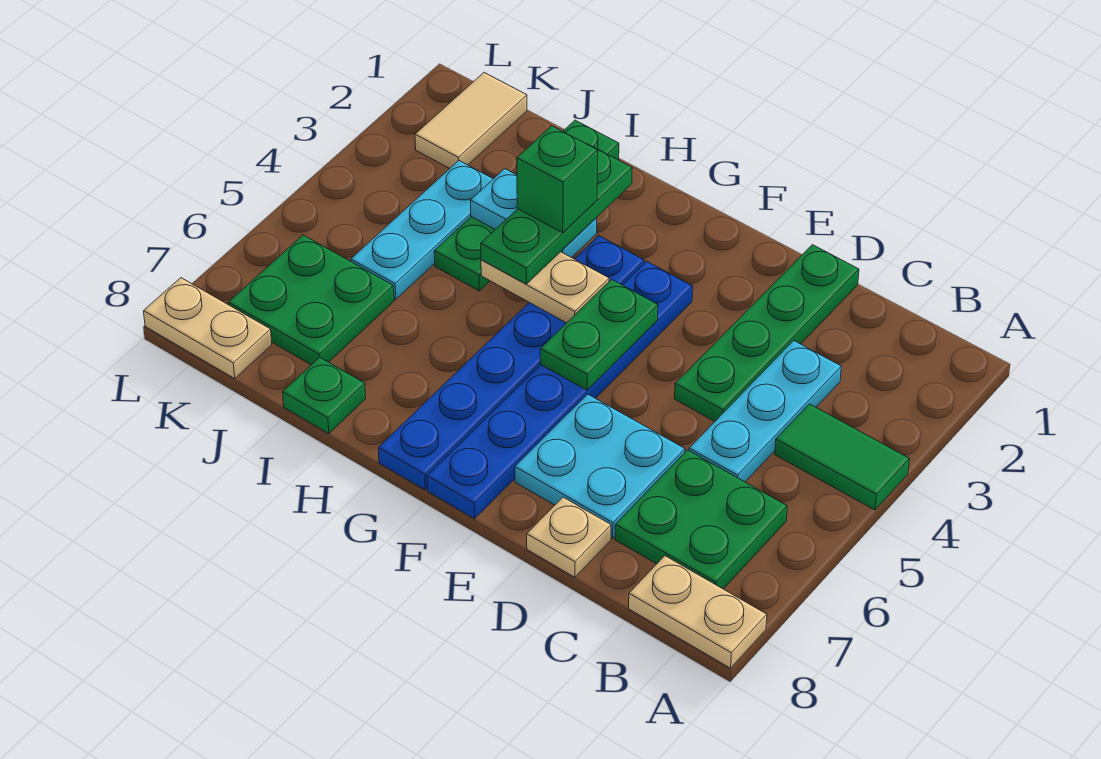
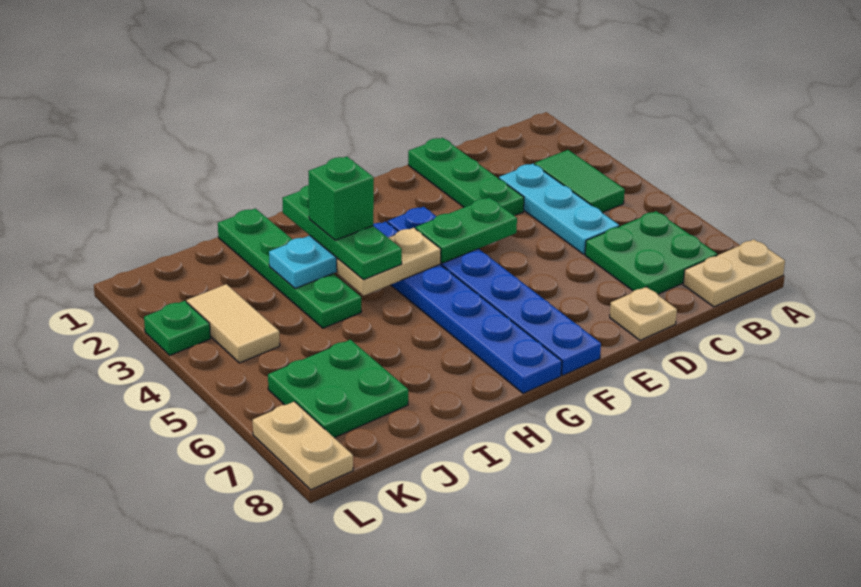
green tile A4:B4 level 1 -> green tile B3:B4 level 1
green plate D1:D4 level 1 -> green plate D1:D3 level 1
cyan plate D6:E7 level 1 -> none
green plate F4:F5 level 2 -> green plate E4:F4 level 2
green plate I8 level 1 -> green plate L3 level 1
cyan plate J3:J5 level 1 -> none
tan tile K1:K2 level 1 -> tan tile K3:K4 level 1
tan plate K8:L8 level 1 -> tan plate L7:L8 level 1

